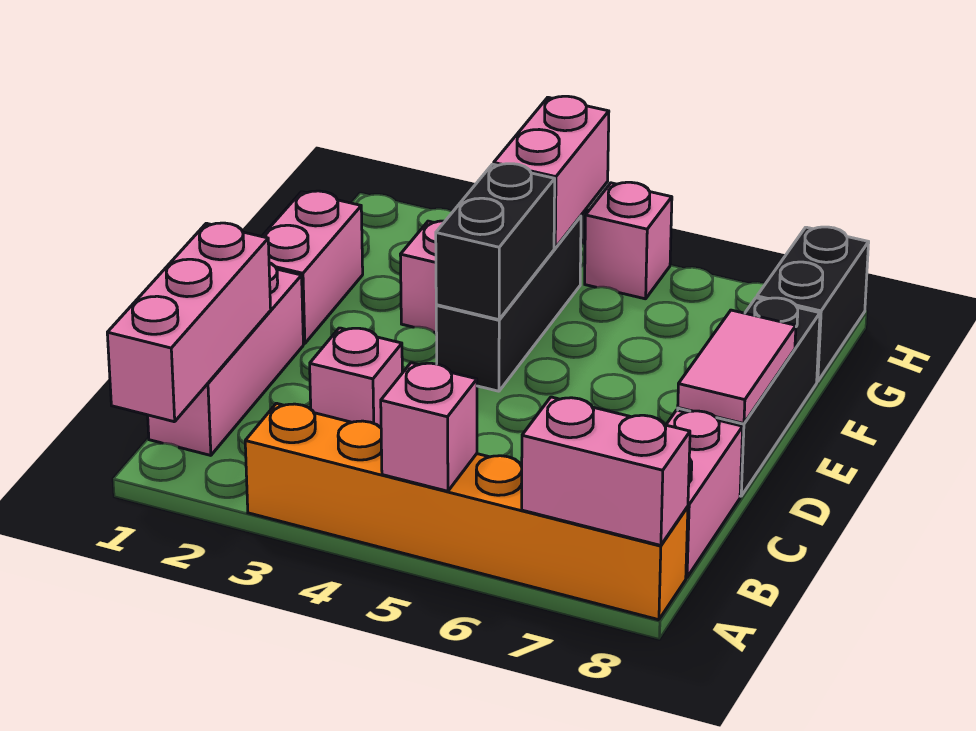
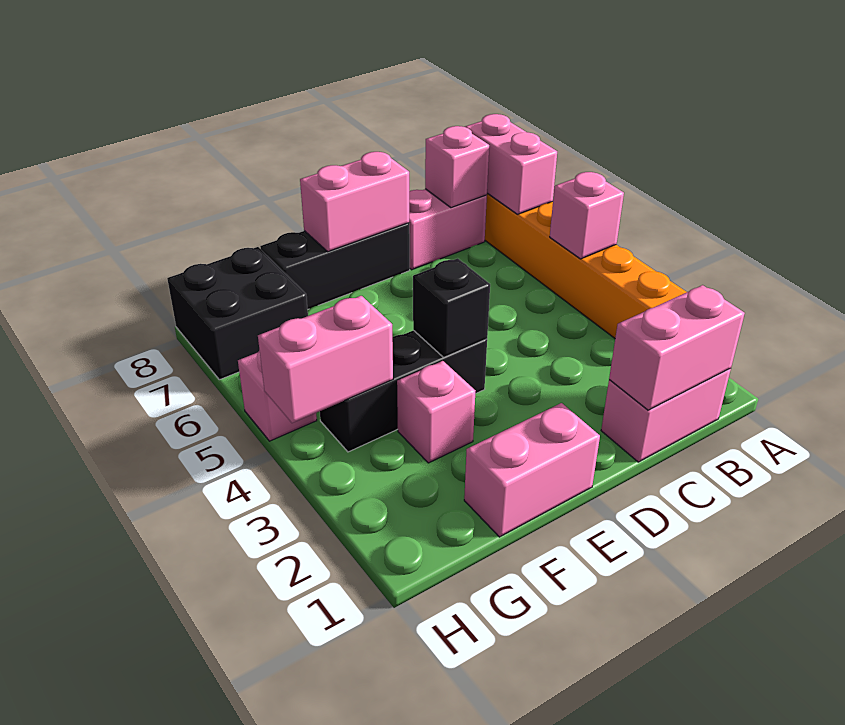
pink brick A1:C1 level 2 -> pink brick B1:C1 level 2
pink brick B1:D1 level 1 -> pink brick B1:C1 level 1
pink brick C3 level 1 -> pink brick B8 level 2
pink tile D8:E8 level 2 -> pink brick D8:E8 level 2
black brick E4:F4 level 2 -> black brick E4 level 2
black brick G8:H8 level 1 -> black brick G7:H8 level 1

